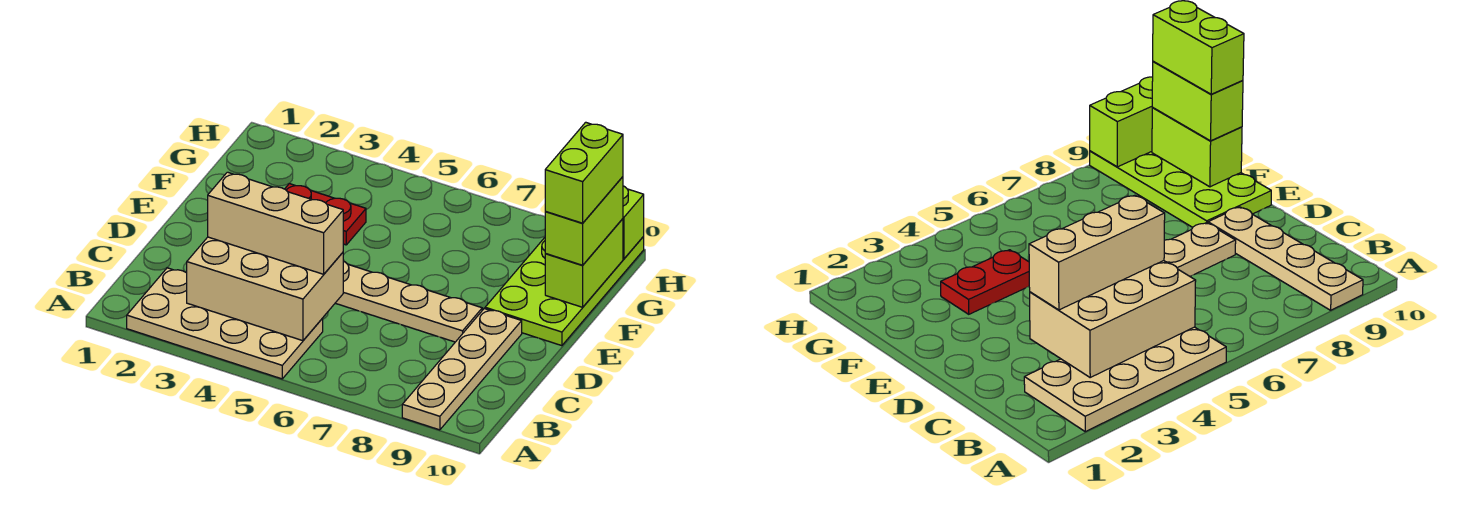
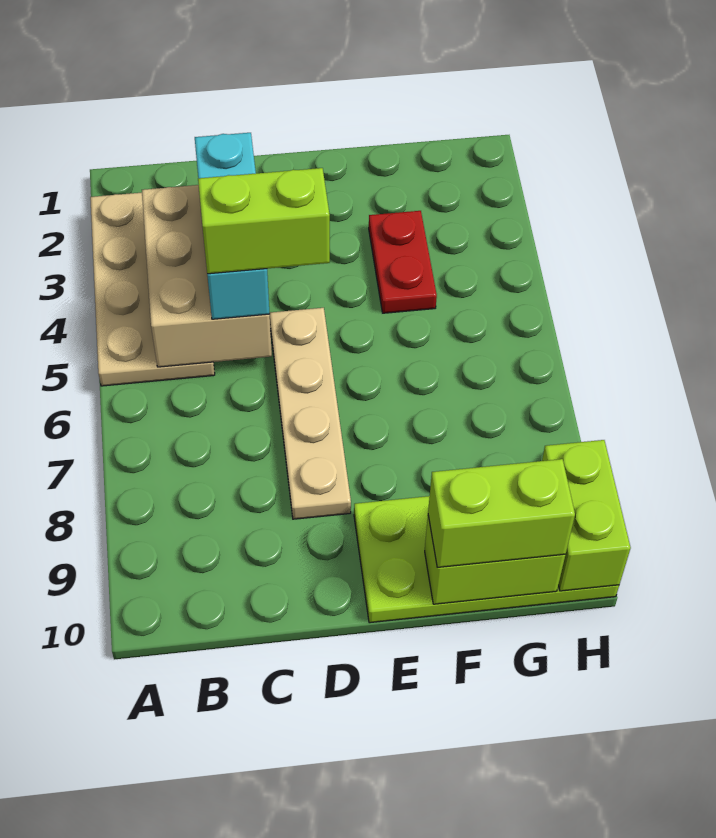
tan plate A9:D9 level 1 -> none
tan brick C3:C5 level 3 -> cyan brick C3:C5 level 3
lime brick F10:G10 level 4 -> lime brick C5:D5 level 4

